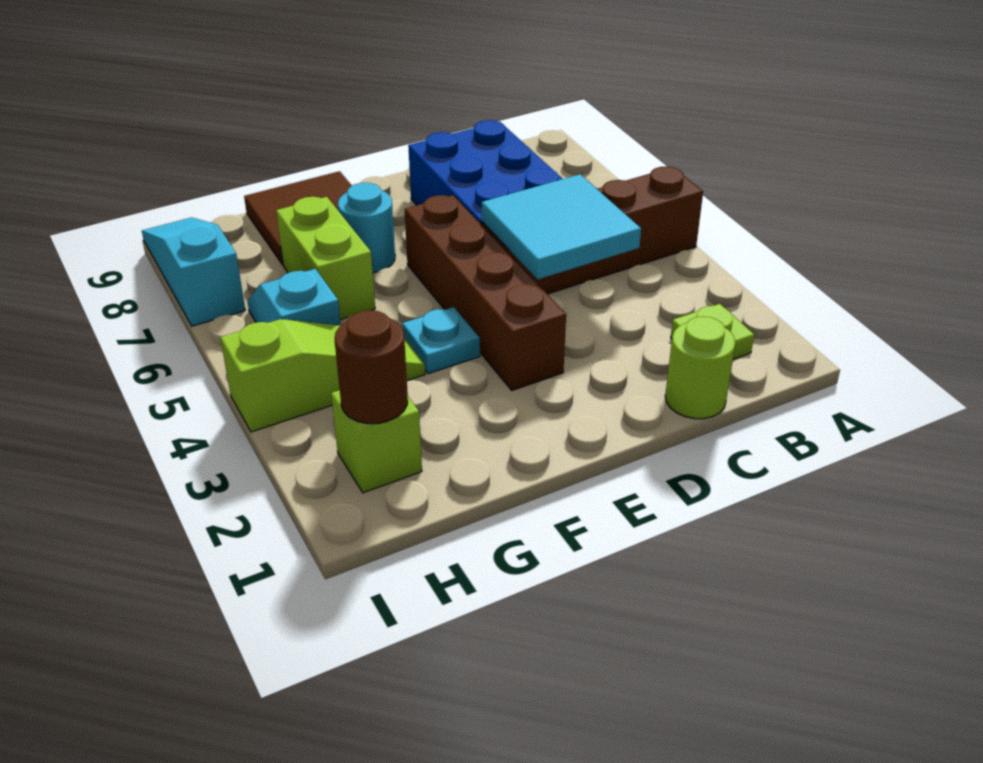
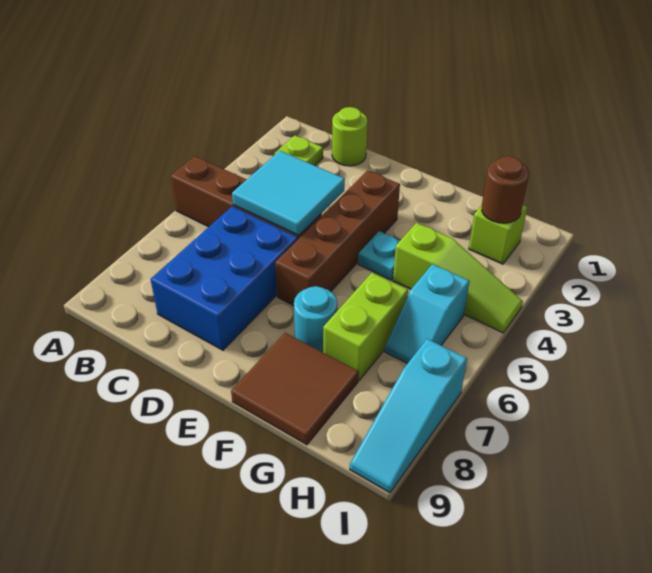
lime slope G4:I4 level 1 top I -> lime slope G4:I4 level 1 top G

